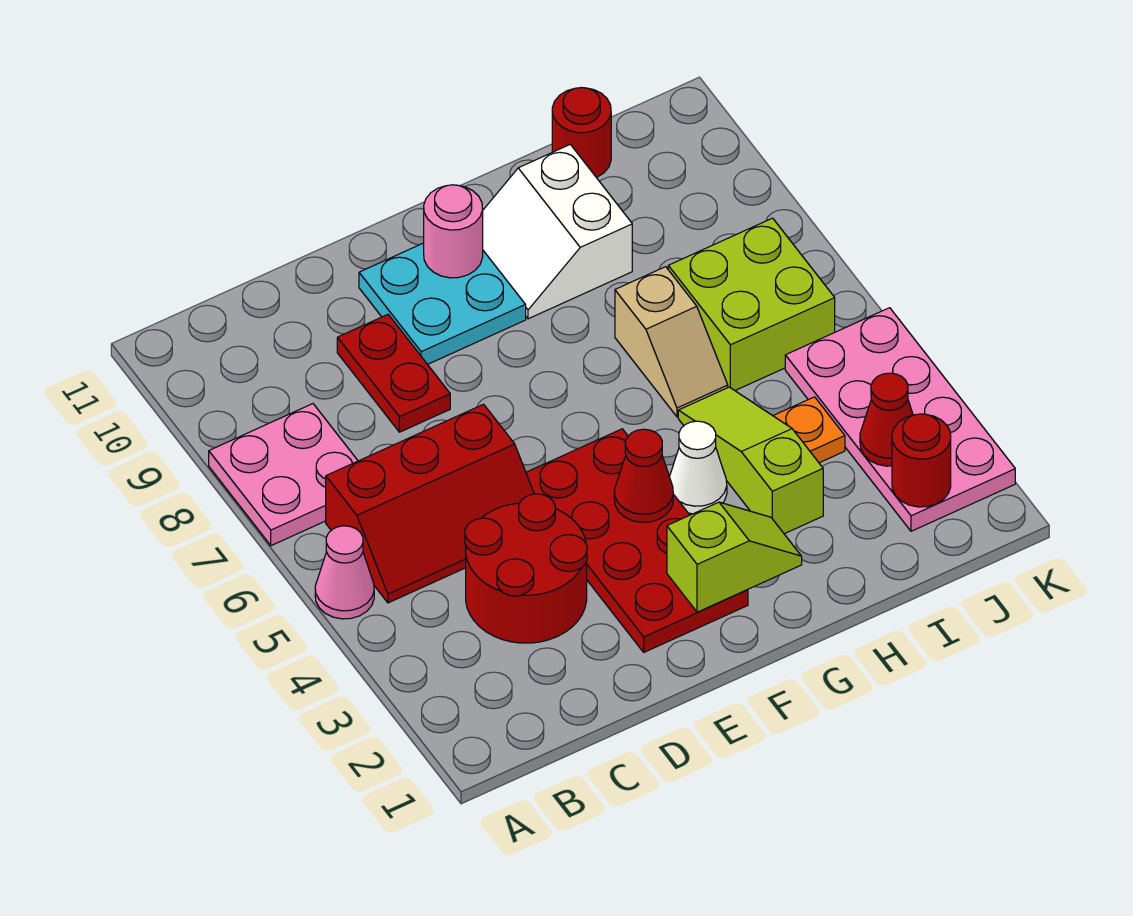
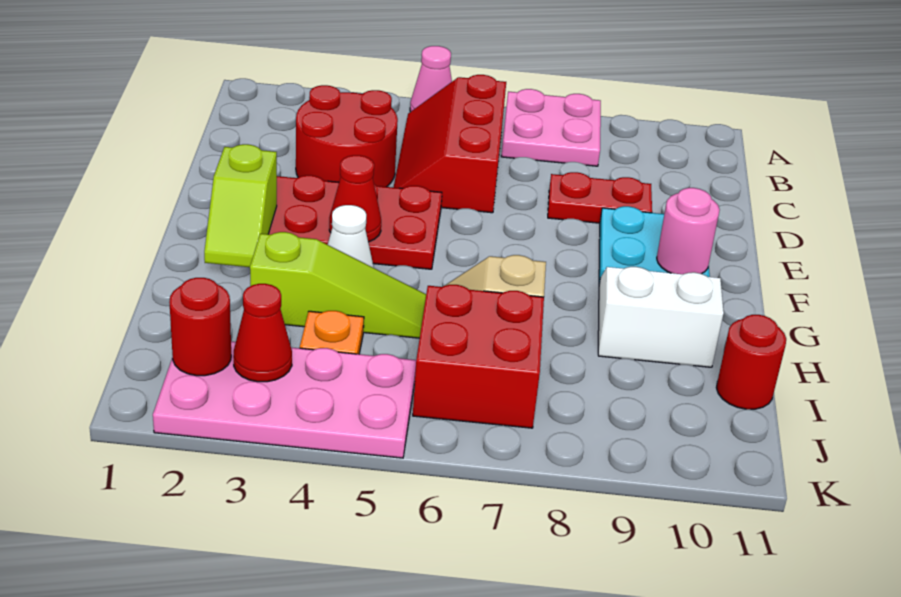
lime brick I6:J7 level 1 -> red brick I6:J7 level 1

